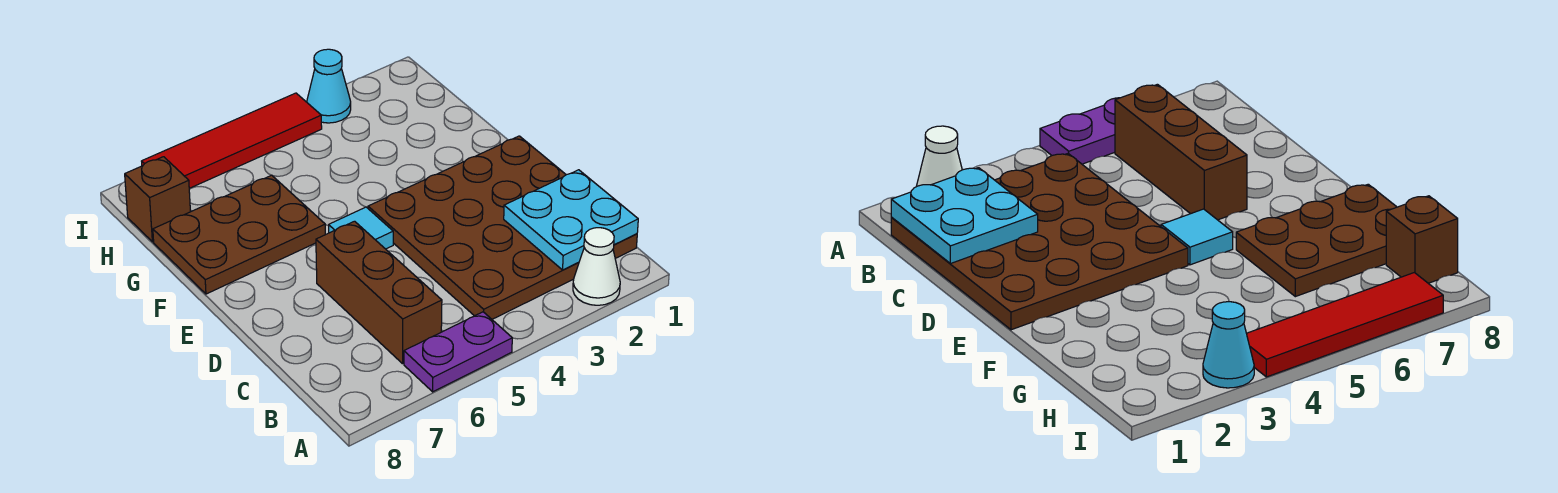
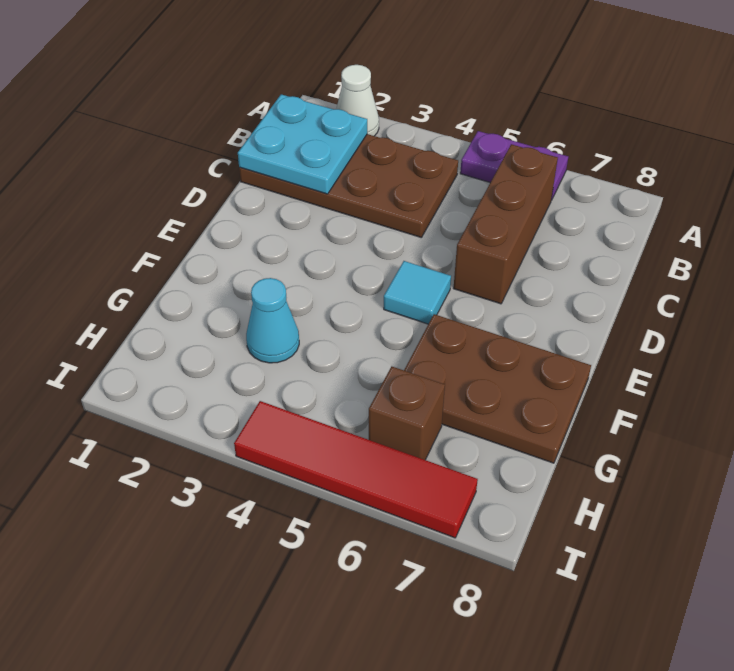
brown plate B1:E4 level 1 -> brown plate B1:C4 level 1
brown brick H8 level 1 -> brown brick H6 level 1
cyan cone I3 level 1 -> cyan cone G3 level 1

